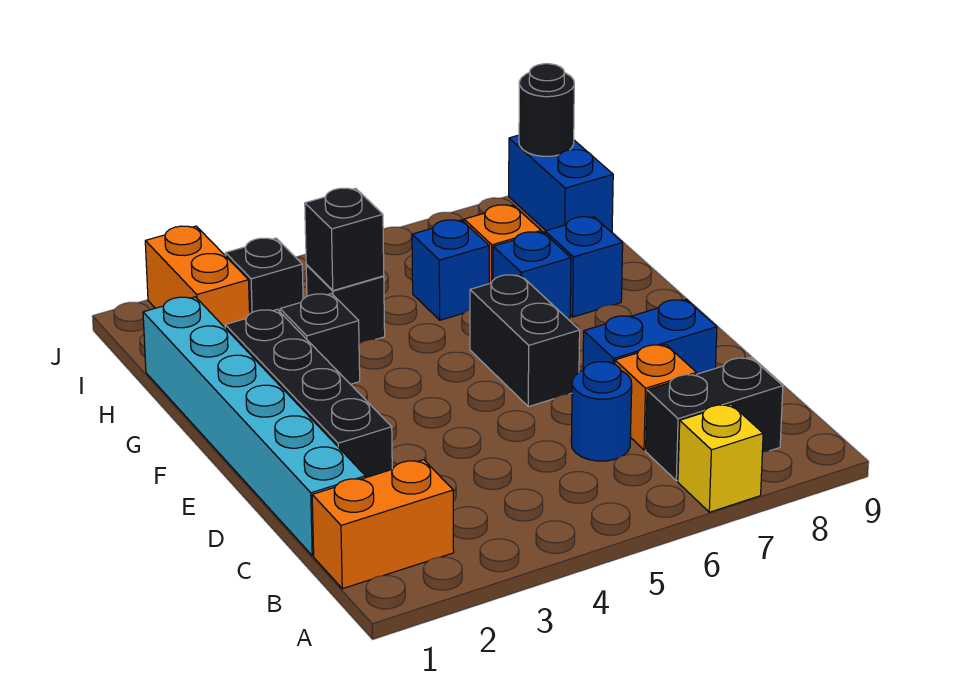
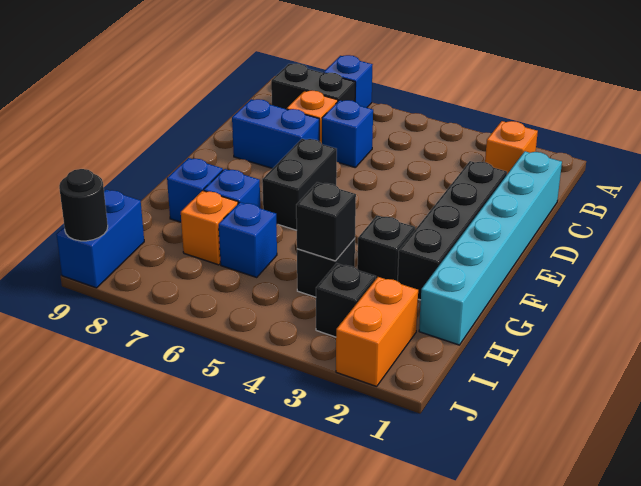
yellow brick A7 level 1 -> blue brick A7 level 1
orange brick B1:B2 level 1 -> orange brick B2 level 1
blue round brick C6 level 1 -> blue brick C6 level 1

